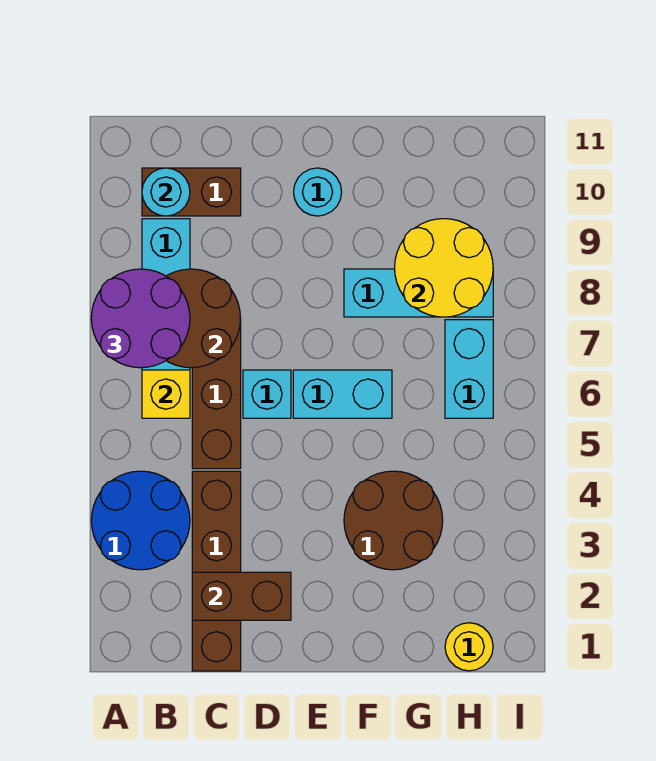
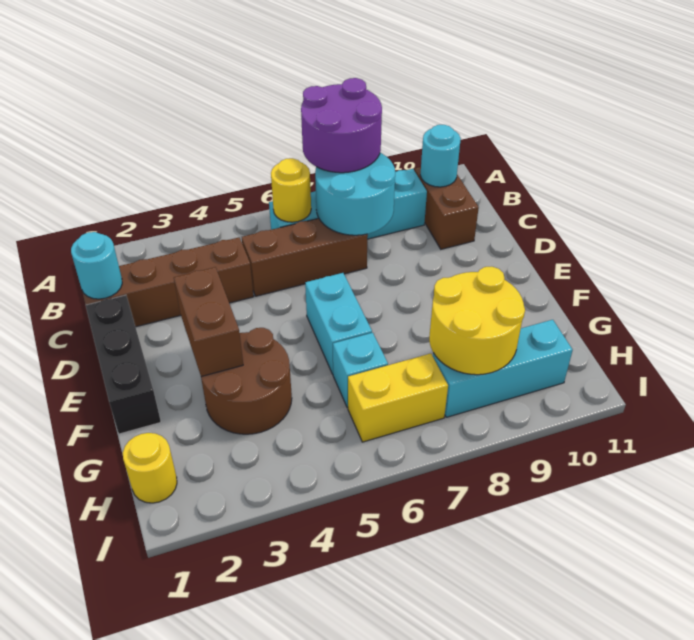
blue round brick A3:B4 level 1 -> none
yellow brick B6 level 2 -> yellow round brick B6 level 2
brown round brick B7:C8 level 2 -> cyan round brick B7:C8 level 2
brown brick C2:D2 level 2 -> brown brick E3:F3 level 2
none -> black brick D1:F1 level 1
cyan brick D6 level 1 -> cyan brick G6 level 1
cyan round brick E10 level 1 -> cyan round brick C1 level 2
cyan brick F8:H8 level 1 -> cyan brick H8:H10 level 1
cyan brick H6:H7 level 1 -> yellow brick H6:H7 level 1

